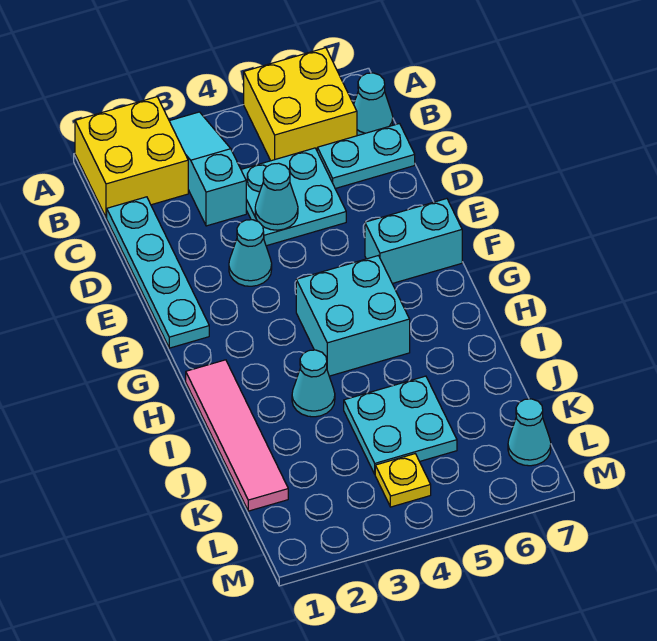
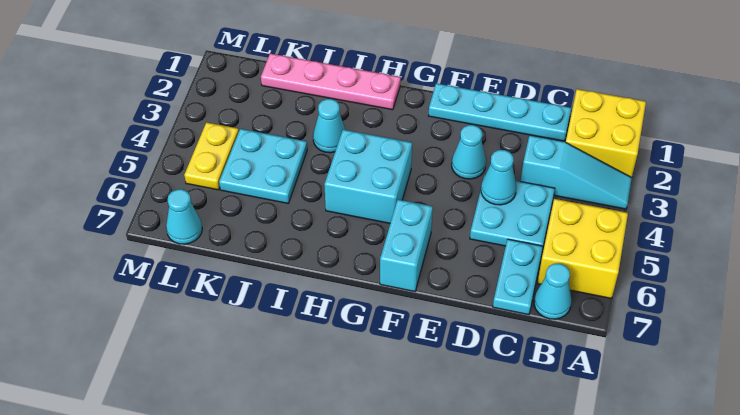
pink tile H1:K1 level 1 -> pink plate H1:K1 level 1
yellow plate L4 level 1 -> yellow plate L4:L5 level 1

